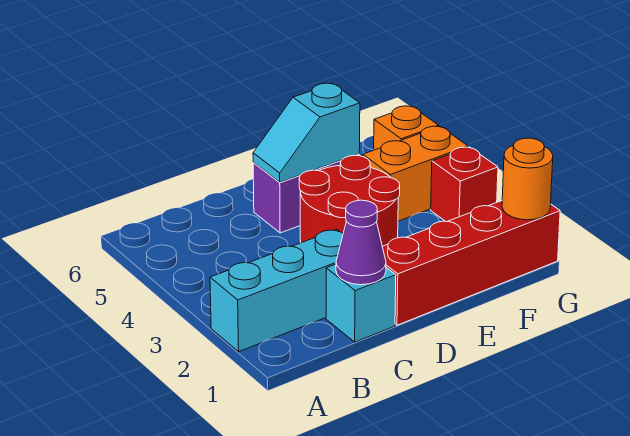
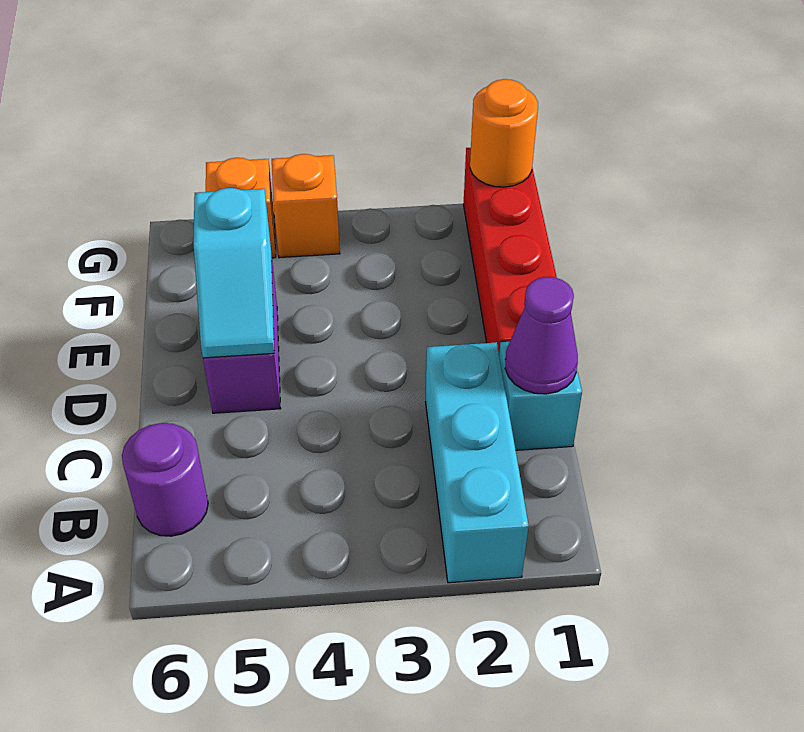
none -> purple round brick B6 level 1
red round brick D3:E4 level 1 -> none
orange brick F4:G4 level 1 -> orange brick G4 level 1
red brick G3 level 1 -> none

